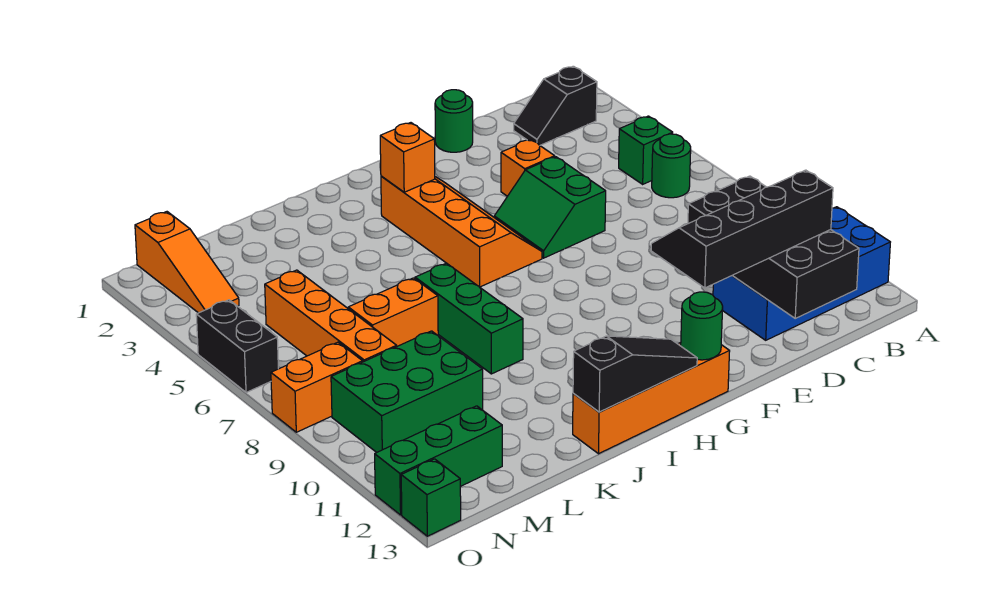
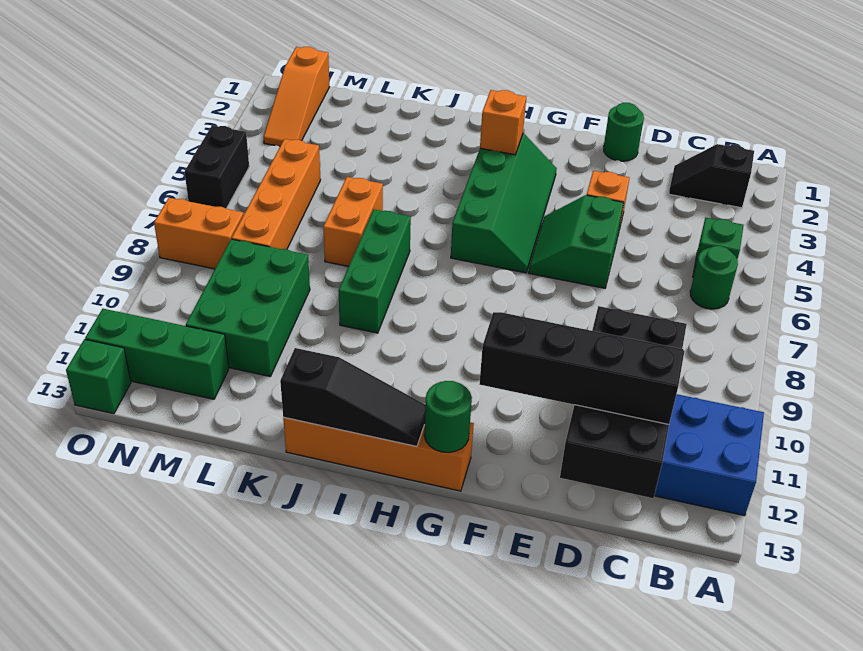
orange slope G3:H6 level 1 top H -> green slope G3:H6 level 1 top H
orange brick K7:L7 level 1 -> orange brick K6:K7 level 1
green brick L9:N10 level 1 -> green brick L9:M11 level 1

